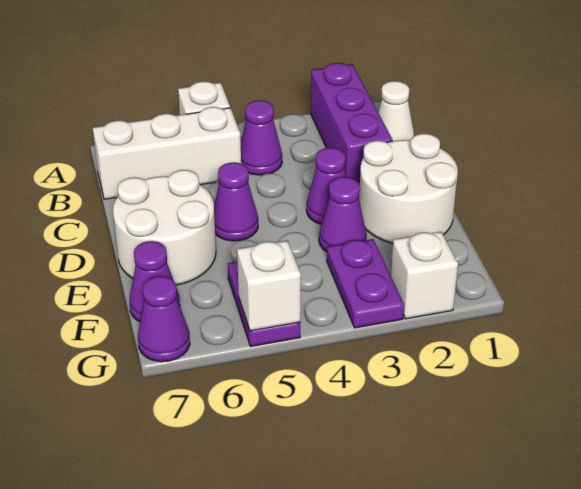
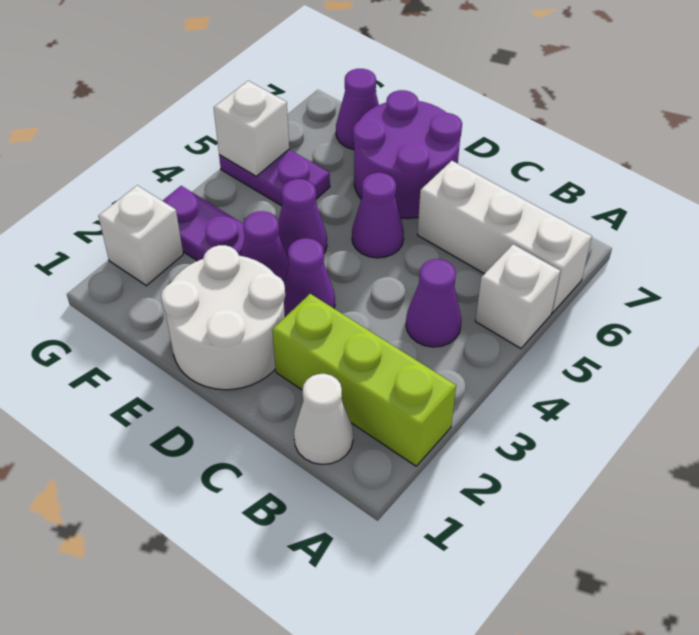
purple brick A2:C2 level 1 -> lime brick A2:C2 level 1
white brick B5:B7 level 1 -> white brick A6:C6 level 1
white round brick D6:E7 level 1 -> purple round brick D6:E7 level 1
purple cone G7 level 1 -> purple cone E4 level 1

